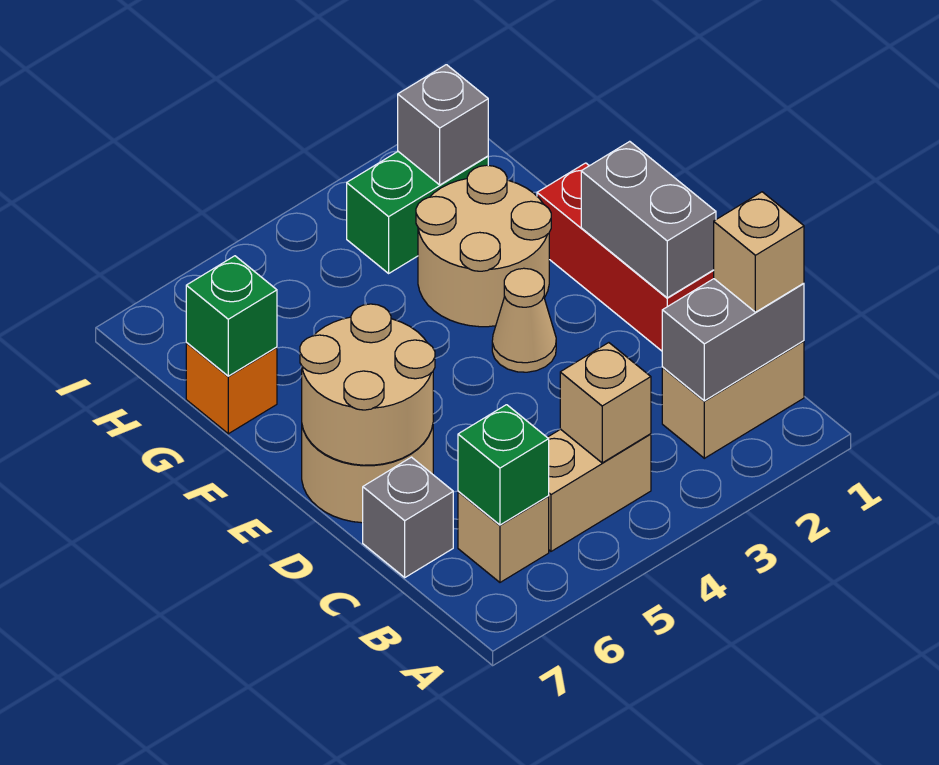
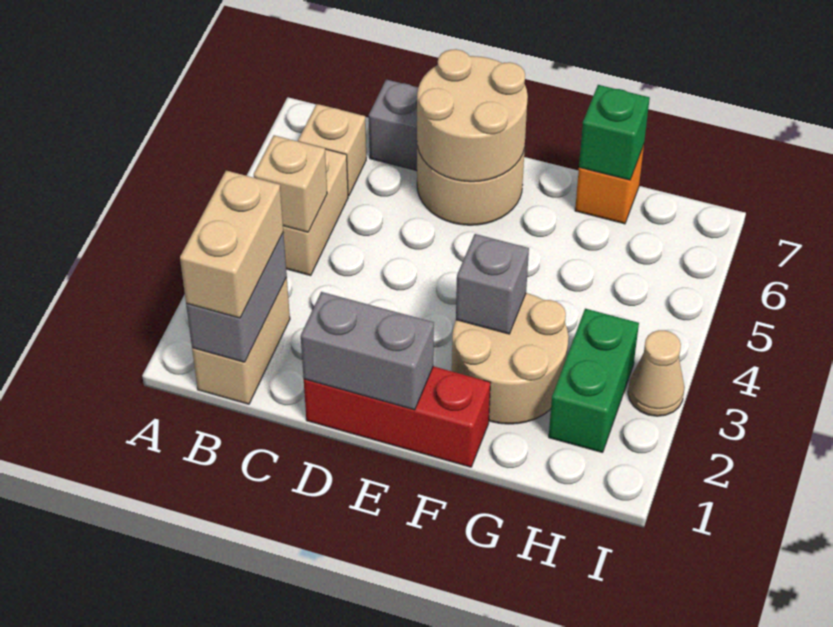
tan brick B1 level 3 -> tan brick B1:B2 level 3
green brick B6 level 2 -> none
tan cone E3 level 1 -> tan cone I3 level 1
grey brick H2 level 2 -> grey brick F3 level 2

